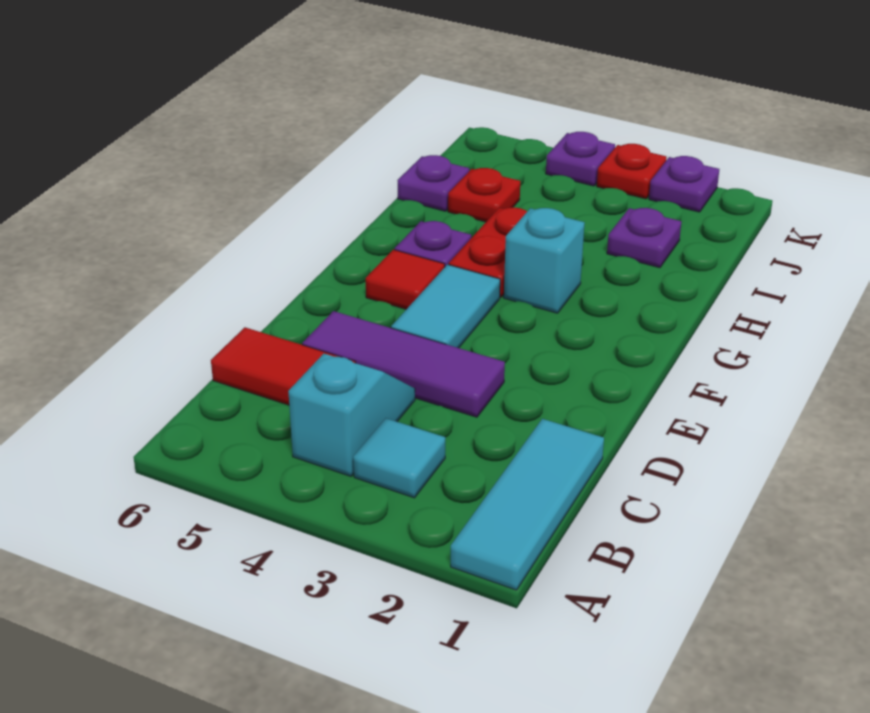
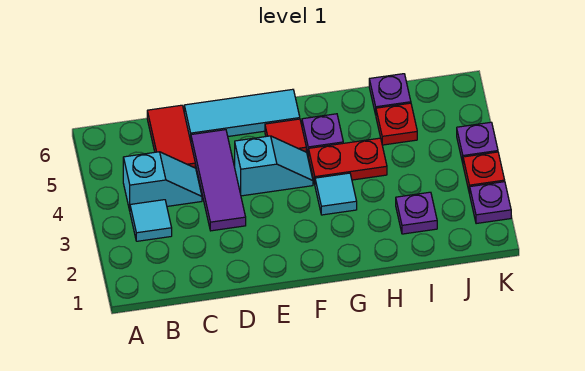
cyan tile A1:C1 level 1 -> cyan tile D6:F6 level 1
cyan tile E4:F4 level 1 -> cyan slope E4:F4 level 1 top E
cyan brick G3 level 1 -> cyan tile G3 level 1

